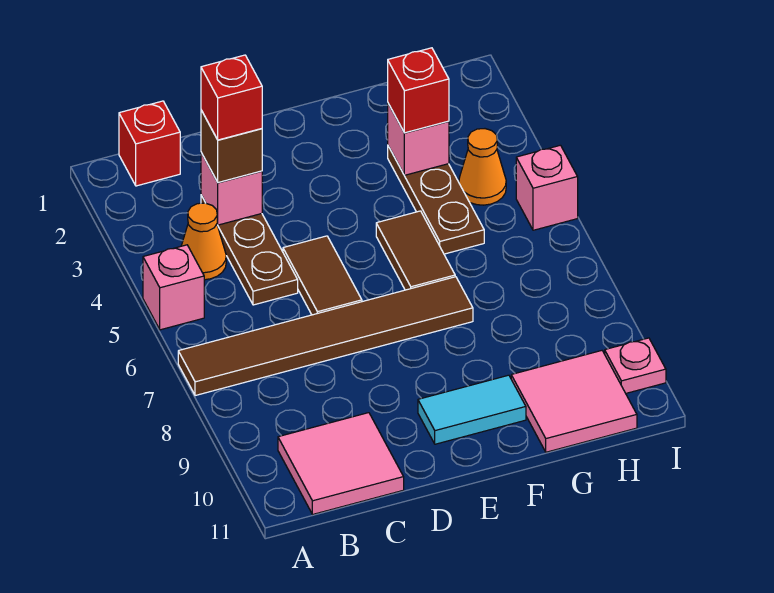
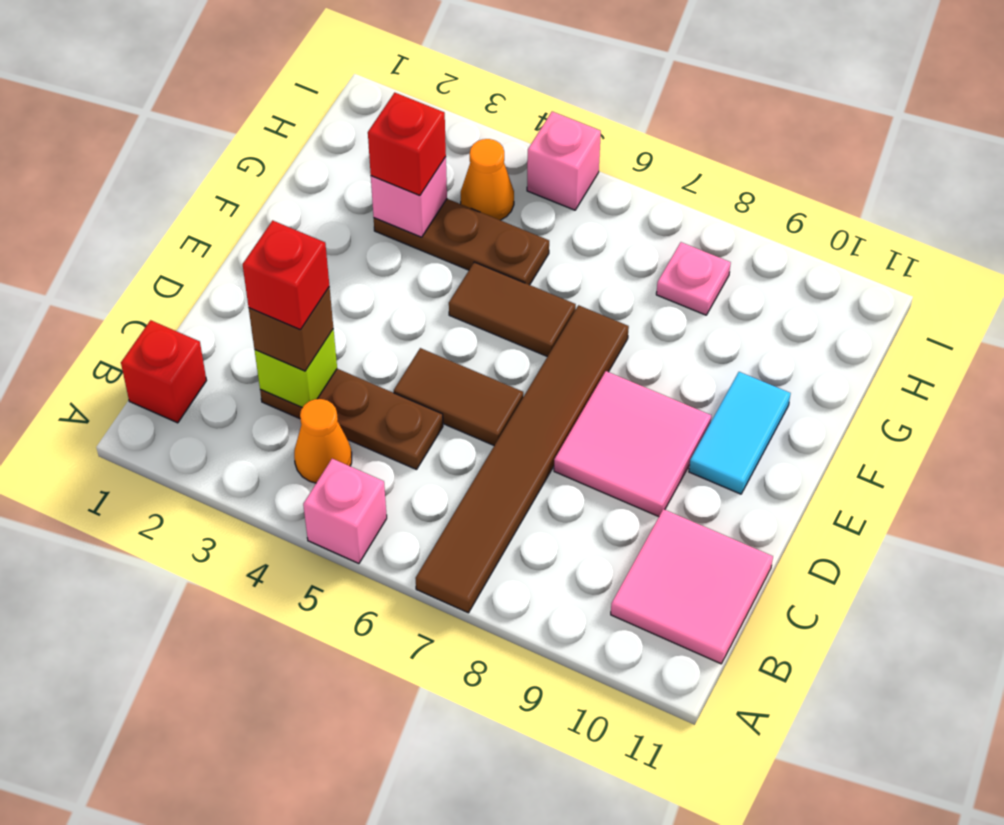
pink brick C3 level 2 -> lime brick C3 level 2
pink tile G10:H11 level 1 -> pink tile D8:E9 level 1
pink plate I10 level 1 -> pink plate H8 level 1

